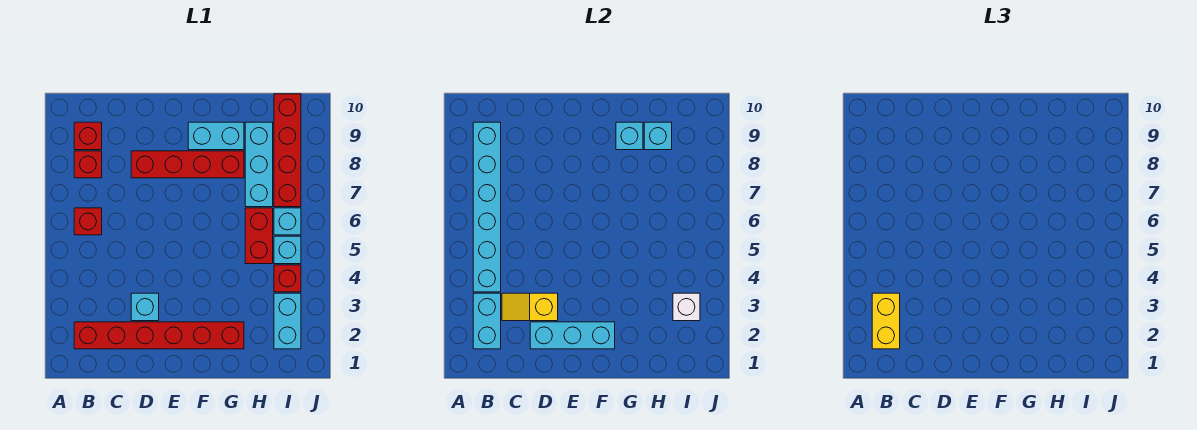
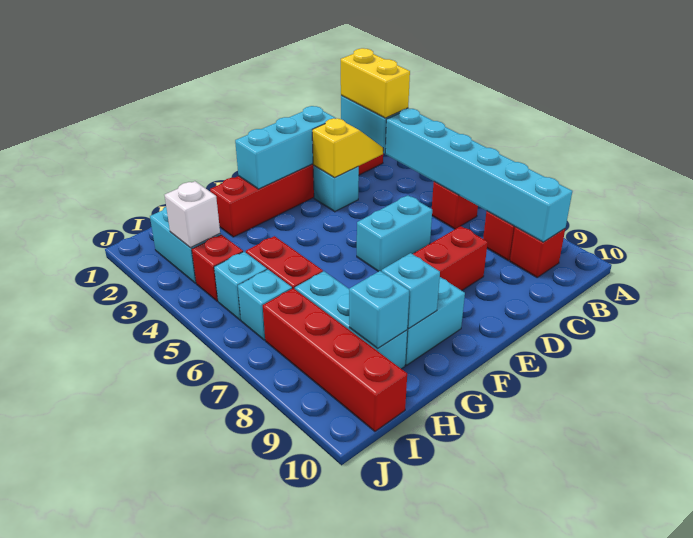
none -> cyan brick D6:E6 level 1

